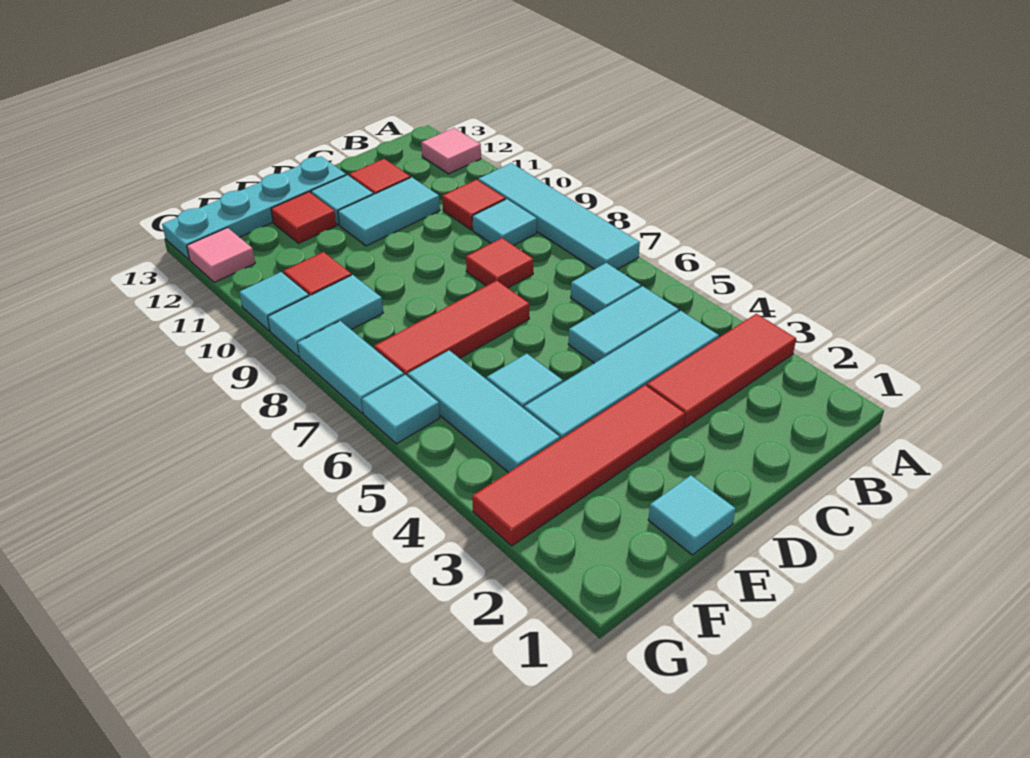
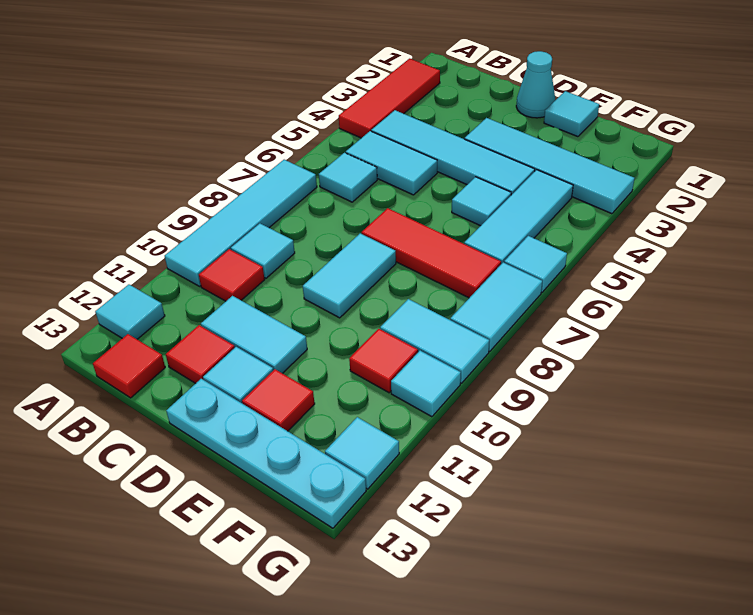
red tile A3:C3 level 1 -> red tile A2:A4 level 1
pink tile A12 level 1 -> cyan tile A12 level 1
red tile C8 level 1 -> red tile B13 level 1
none -> cyan cone D1 level 1
red tile D3:G3 level 1 -> cyan tile D3:G3 level 1
none -> cyan tile D8:D9 level 1
pink tile G12 level 1 -> cyan tile G12 level 1

